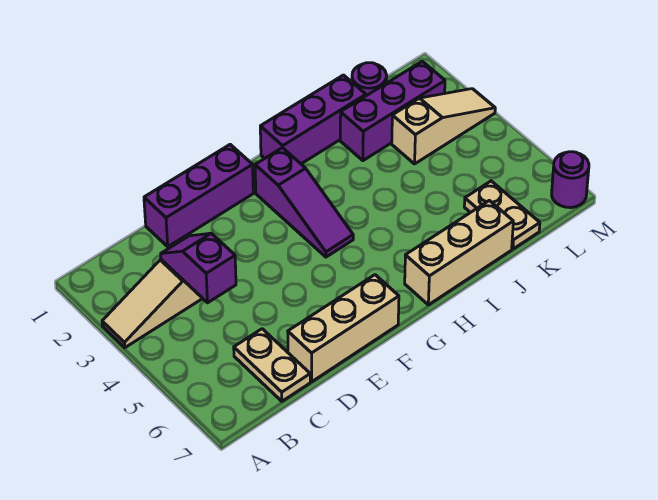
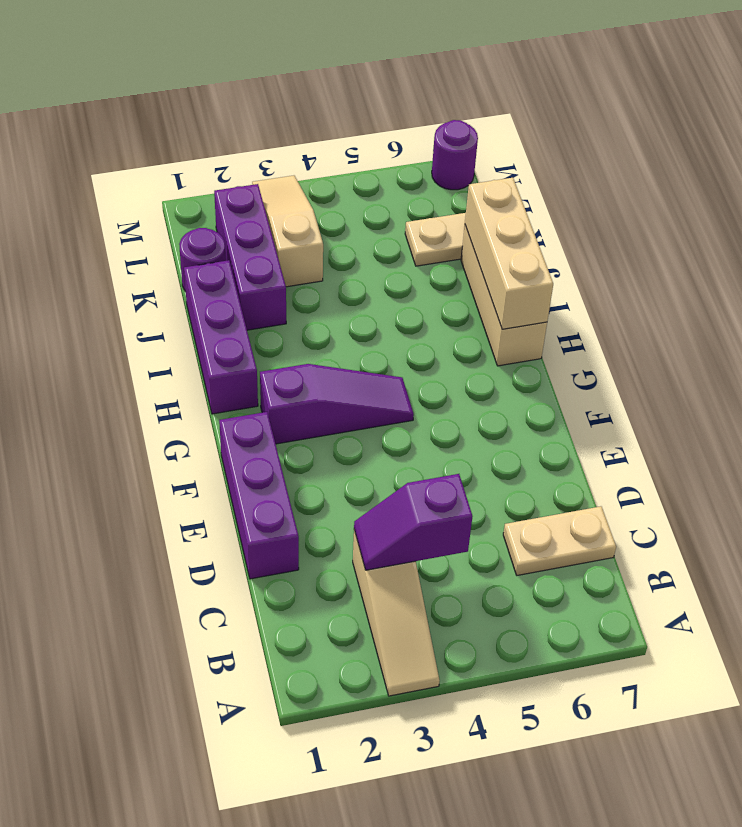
tan brick D7:F7 level 1 -> tan brick H7:J7 level 2

